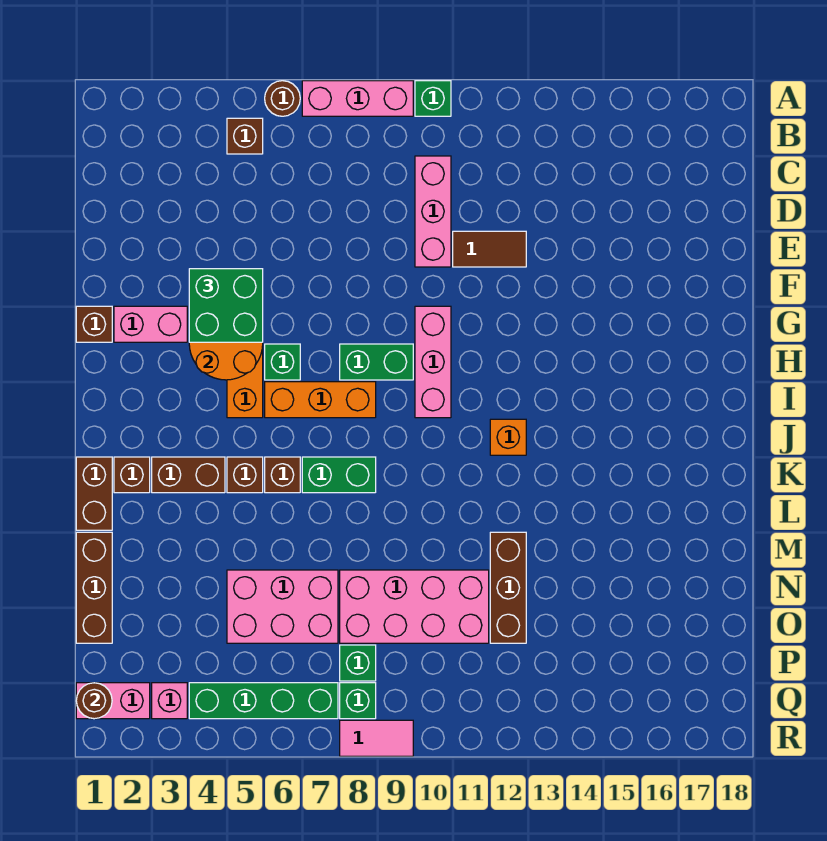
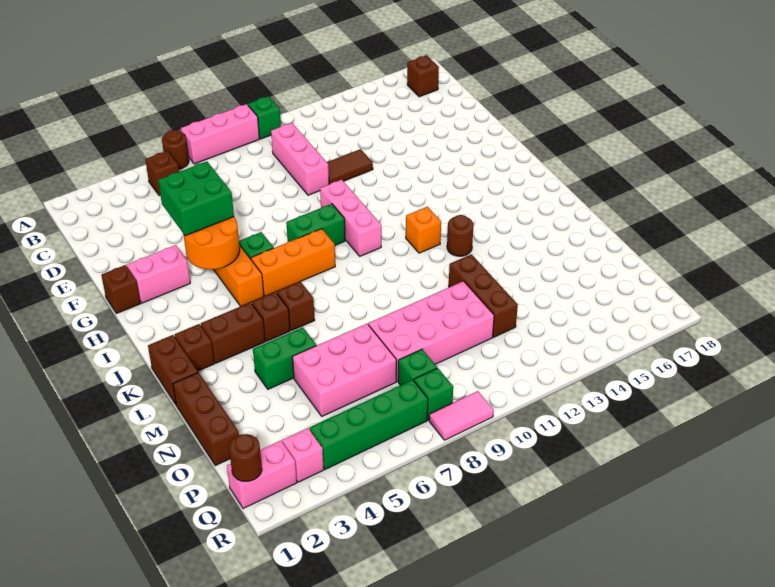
none -> brown brick B17 level 1
green brick K7:K8 level 1 -> green brick M4:M5 level 1
none -> brown round brick K13 level 1

